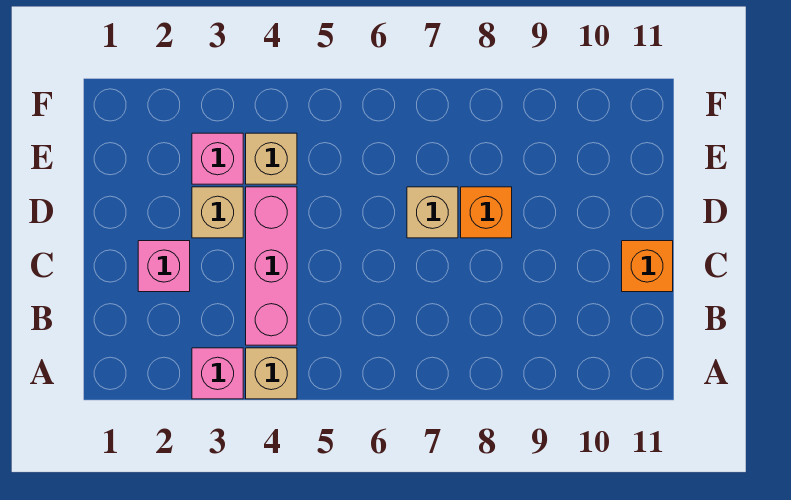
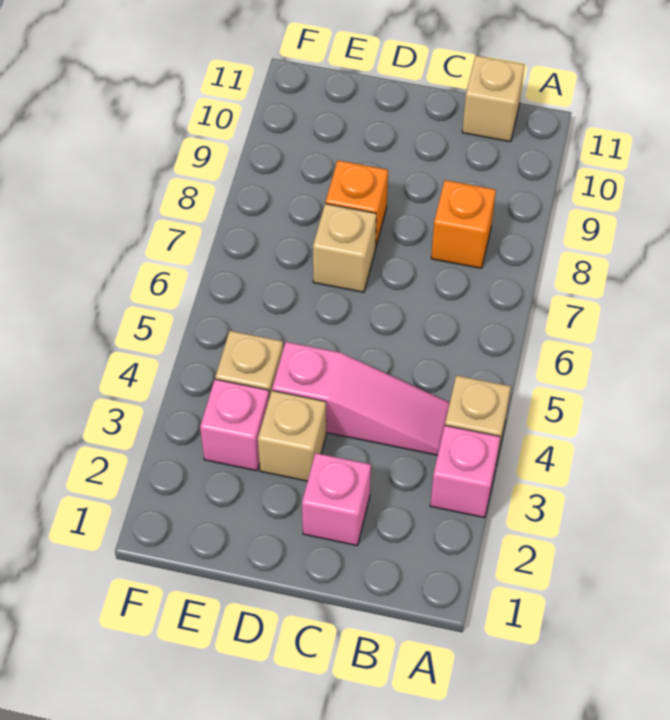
pink brick B4:D4 level 1 -> pink slope B4:D4 level 1 top D
none -> tan brick B11 level 1
orange brick C11 level 1 -> orange brick B8 level 1

